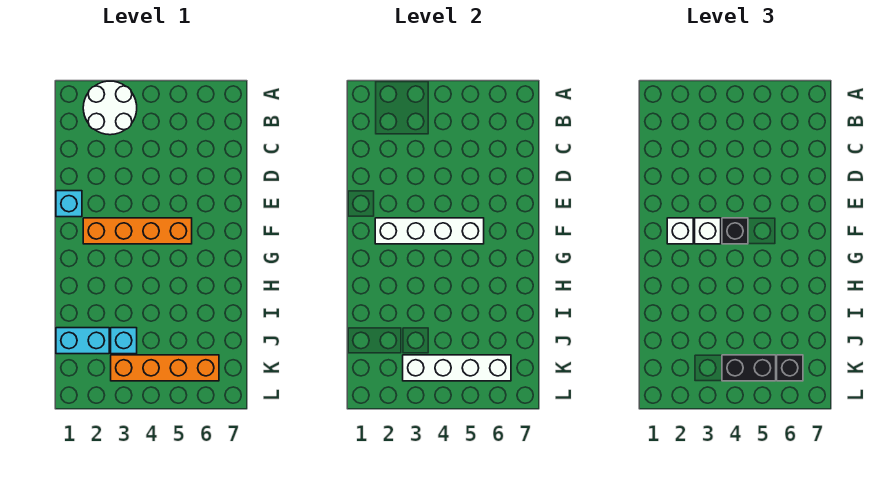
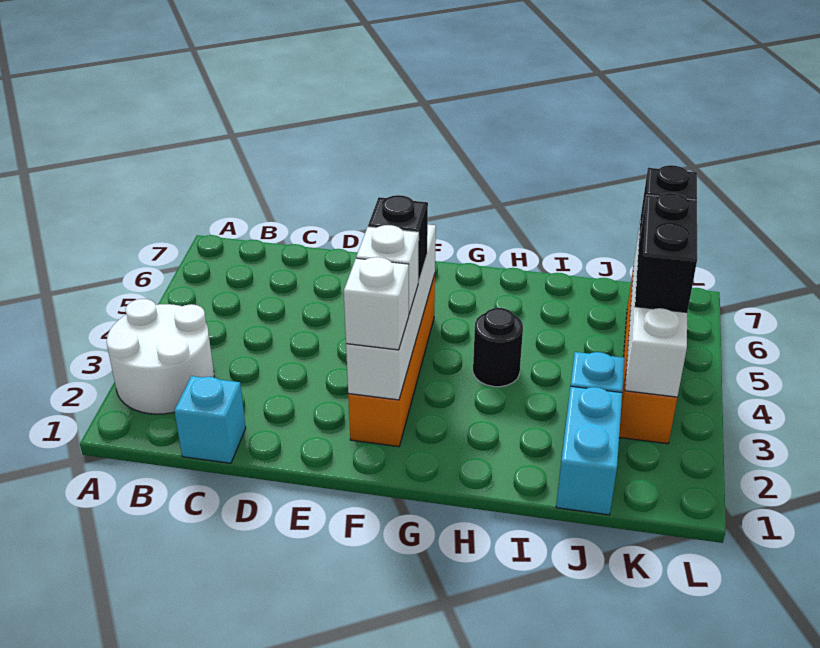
cyan brick E1 level 1 -> cyan brick C1 level 1
none -> black round brick H4 level 1

